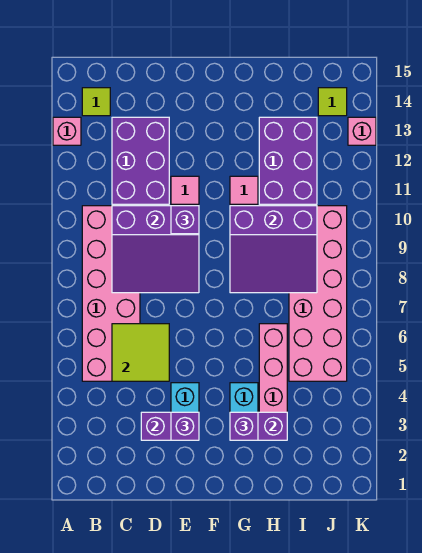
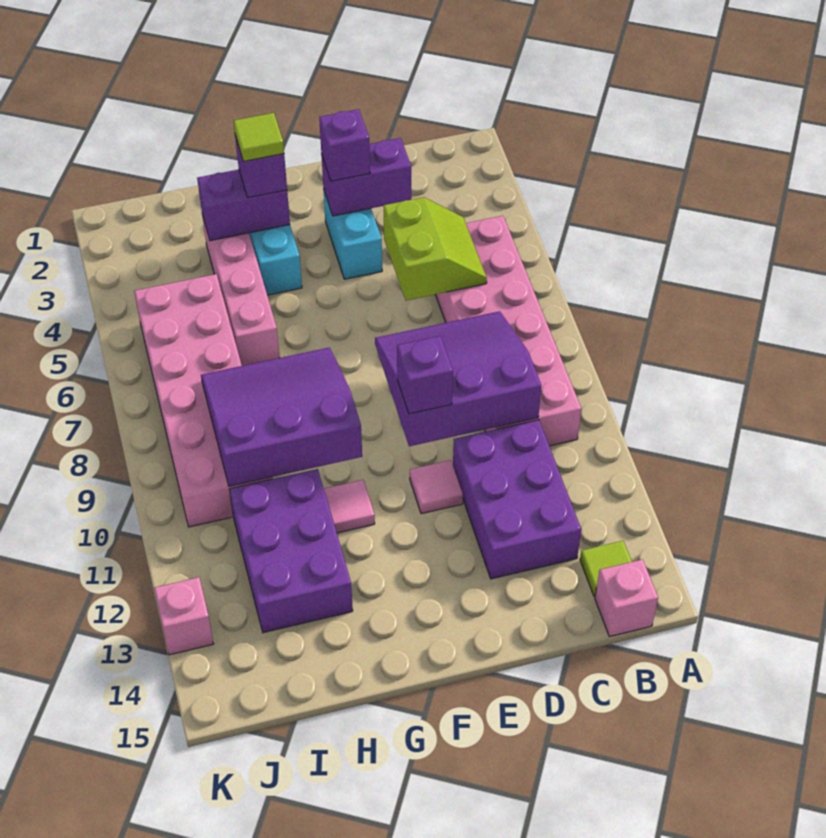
pink brick A13 level 1 -> pink brick B15 level 1
lime tile C5:D6 level 2 -> lime slope C5:D6 level 2 top D
lime tile J14 level 1 -> lime tile G3 level 4

